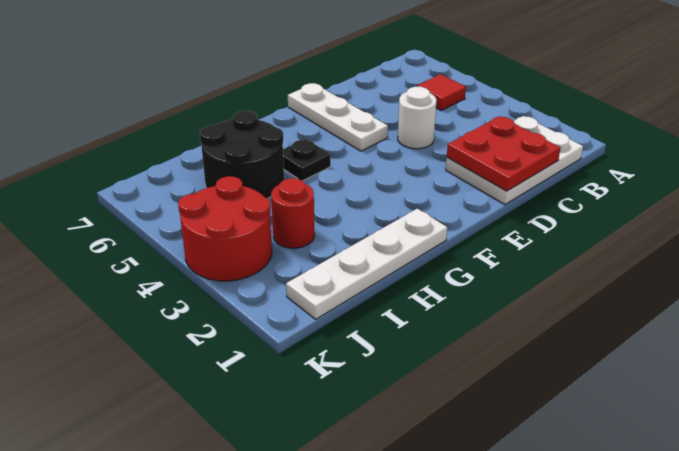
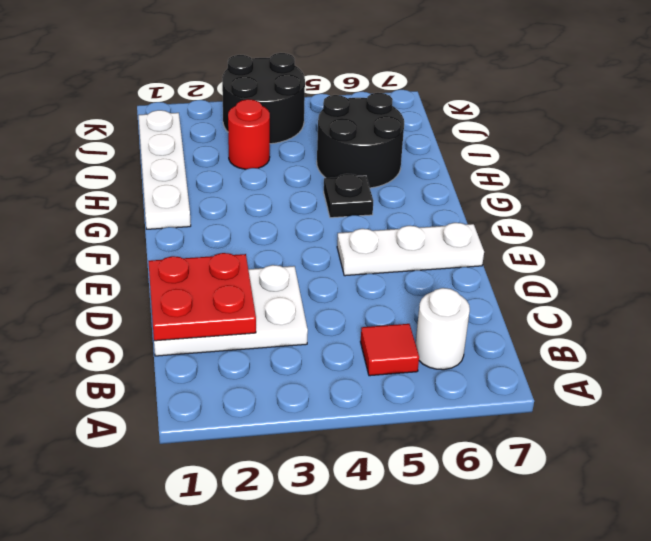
white plate B1:D2 level 1 -> white plate C1:D3 level 1
white round brick D4 level 1 -> white round brick B6 level 1
red round brick J3:K4 level 1 -> black round brick J3:K4 level 1

